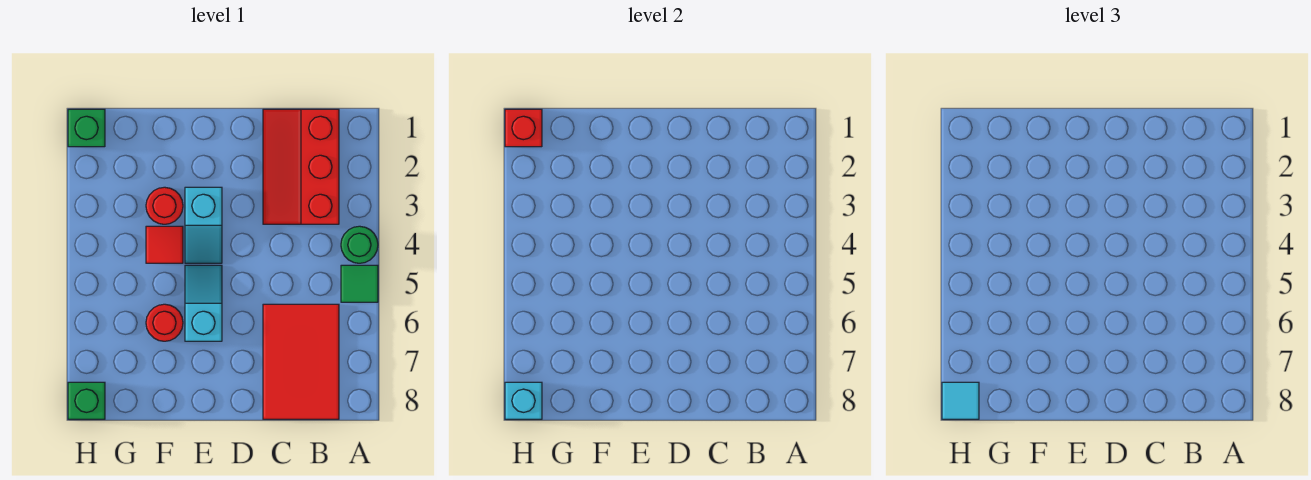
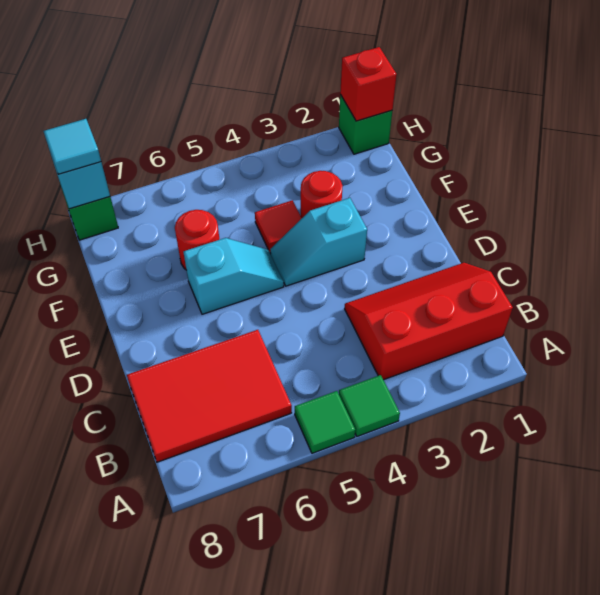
green round brick A4 level 1 -> green tile A4 level 1

